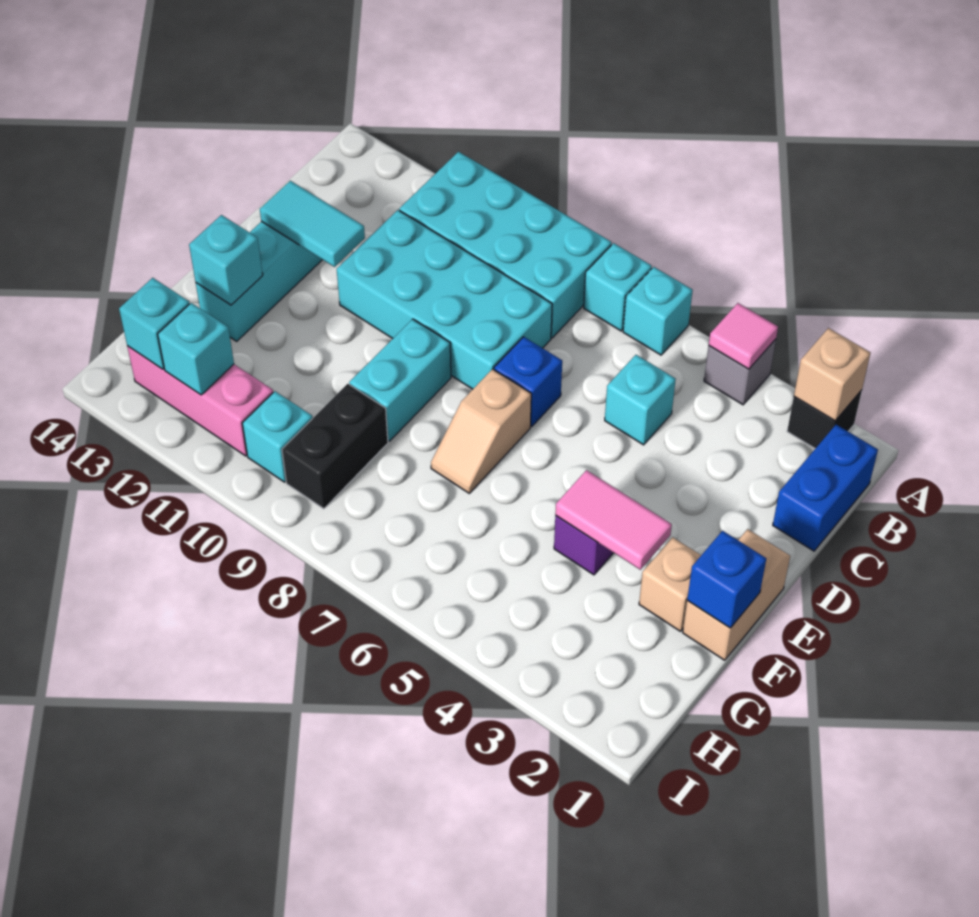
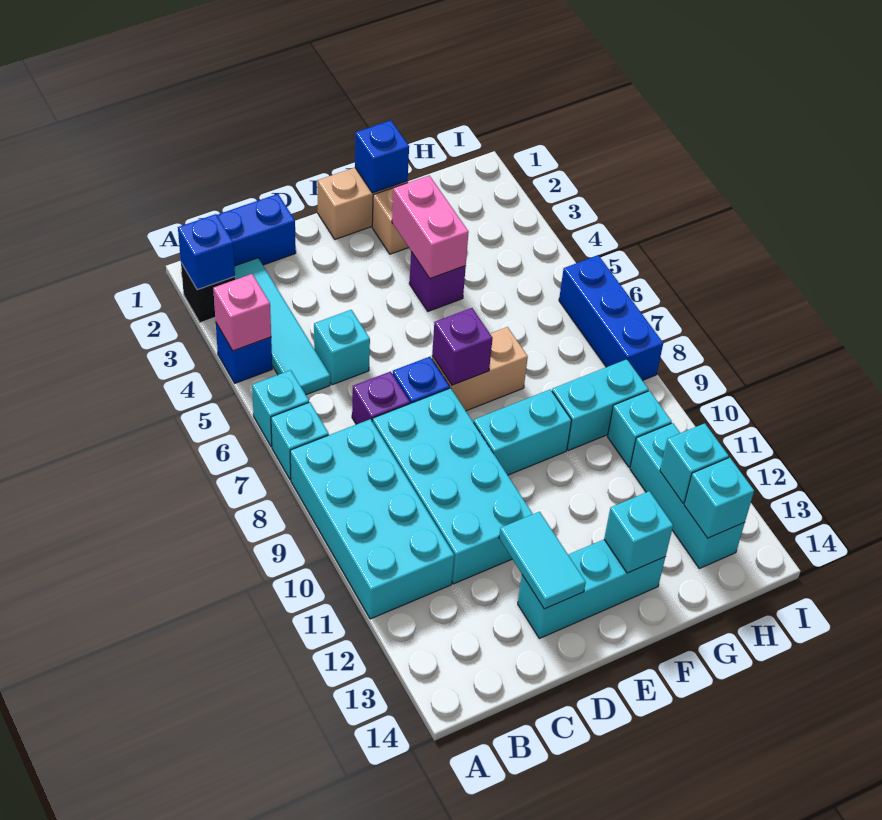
tan brick A2 level 2 -> blue brick A2 level 2
grey brick A4 level 1 -> blue brick A4 level 1
pink tile A4 level 2 -> pink brick A4 level 2
none -> cyan tile B2:B5 level 1
none -> purple brick C7 level 1
tan slope E7:F7 level 1 top E -> tan brick E7:F7 level 1
none -> purple brick E7 level 2
pink tile F3:F4 level 2 -> pink brick F3:F4 level 2
black brick G9:H9 level 1 -> cyan brick G9:H9 level 1
pink brick H11:H13 level 1 -> cyan brick H11:H13 level 1
none -> blue brick I6:I8 level 1

